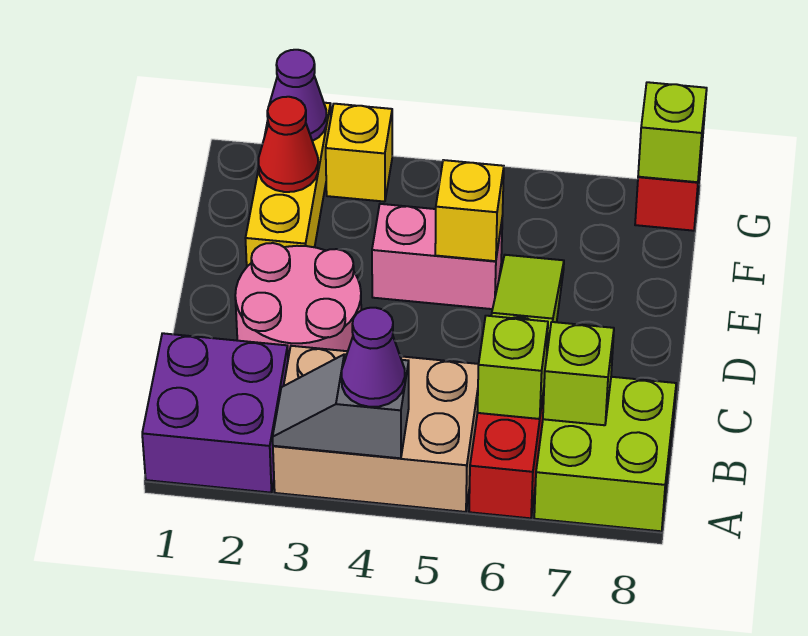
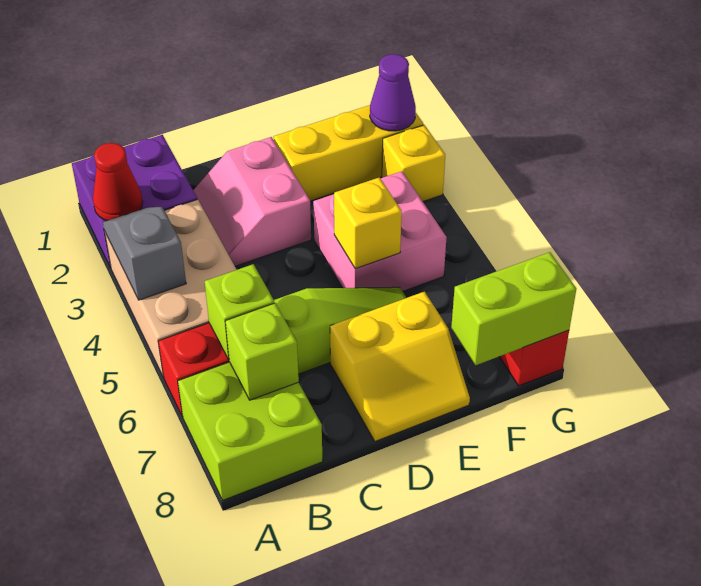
purple cone A4 level 3 -> none
pink round brick C2:D3 level 1 -> pink slope C2:D3 level 1 top D
none -> yellow slope D7:E8 level 1 top 7
pink brick E4:E5 level 1 -> pink brick E4:F5 level 1
red cone F2 level 2 -> red cone A2 level 2
lime brick G8 level 2 -> lime brick F8:G8 level 2

